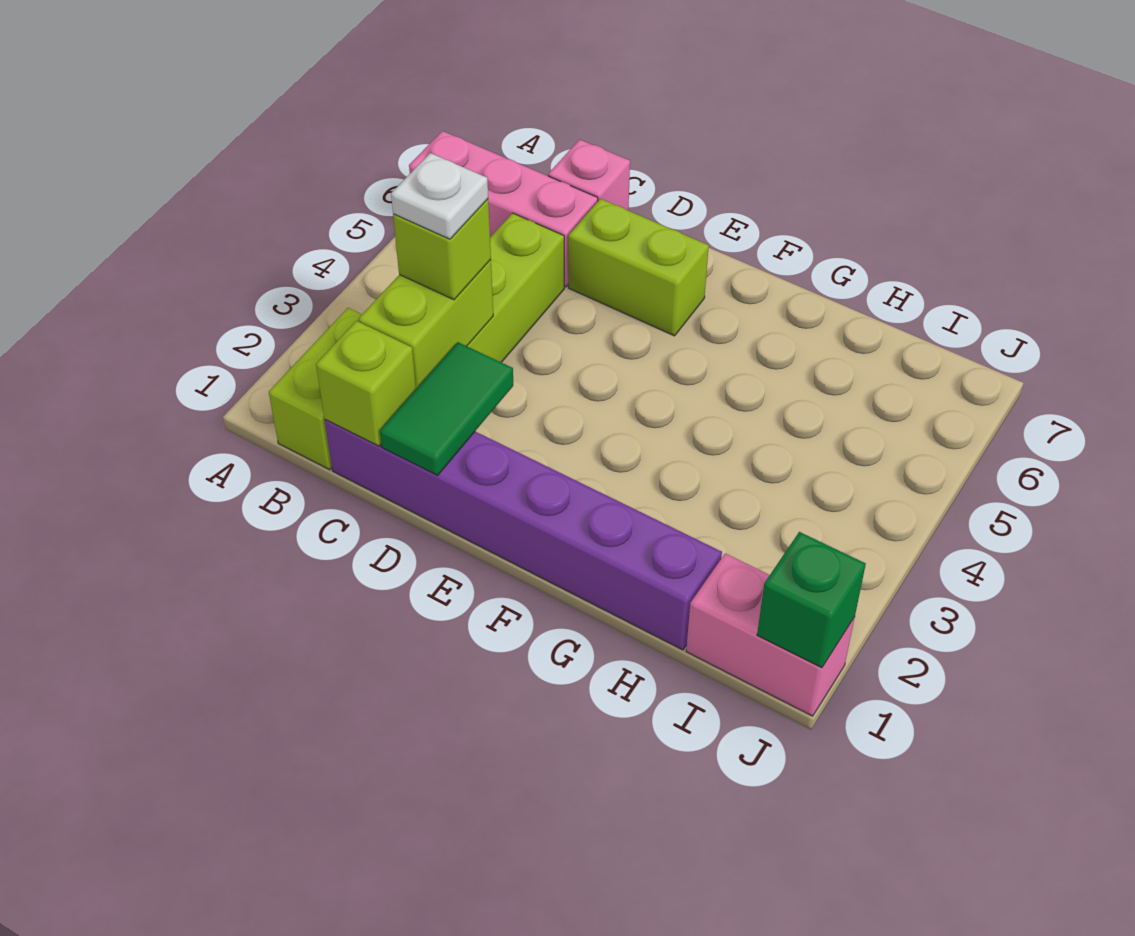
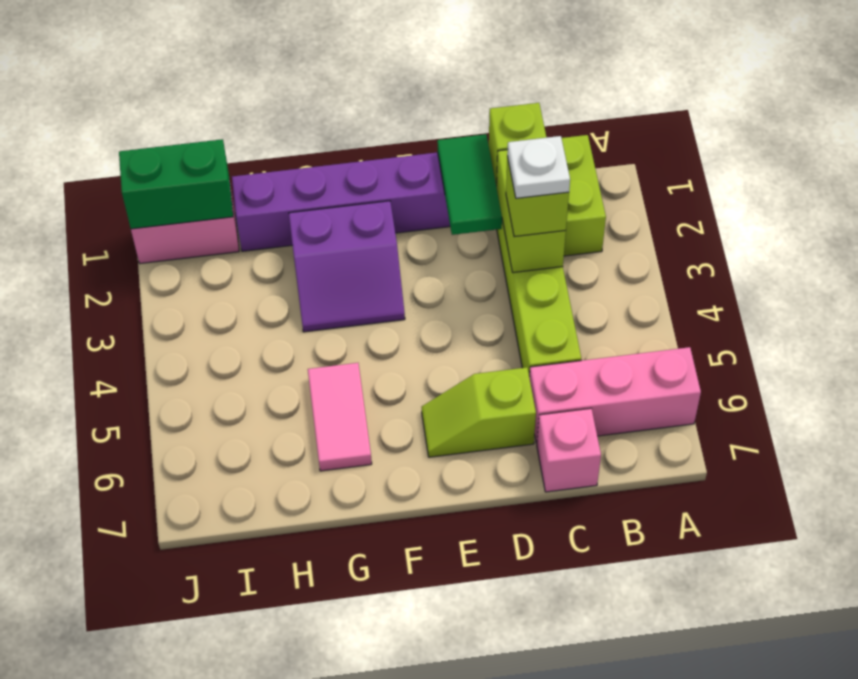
lime brick D6:E6 level 1 -> lime slope D6:E6 level 1 top D
none -> purple slope F2:G3 level 1 top 2
none -> pink tile G5:G6 level 1
green brick J1 level 2 -> green brick I1:J1 level 2

